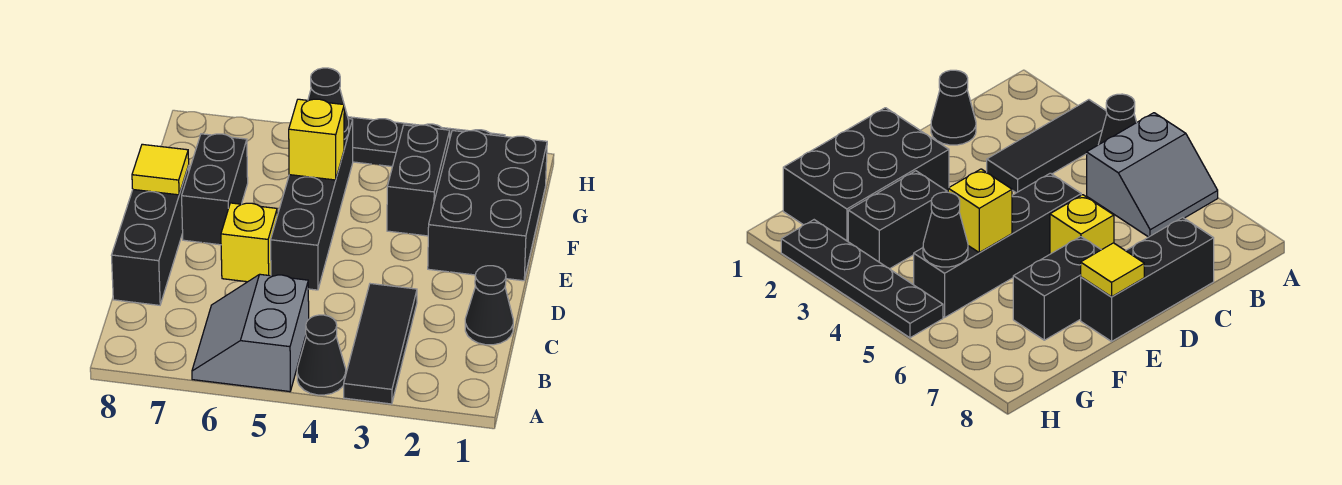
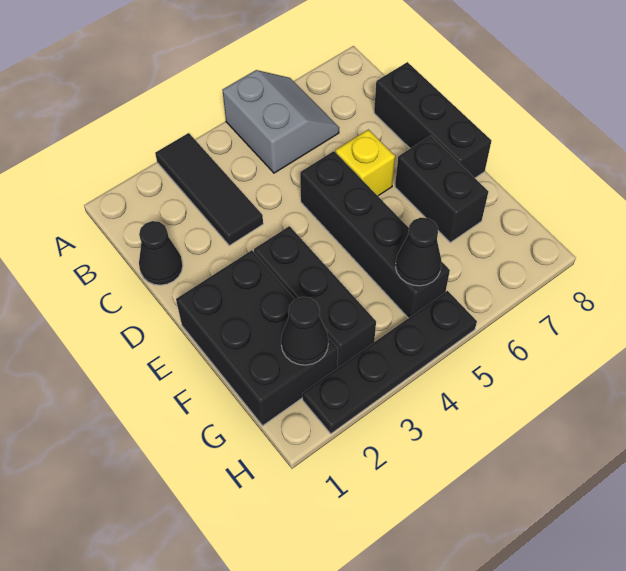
black cone A4 level 1 -> black cone G2 level 2
yellow tile E8 level 2 -> none
black brick F3:G3 level 1 -> black brick E3:G3 level 1
yellow brick F5 level 2 -> none

